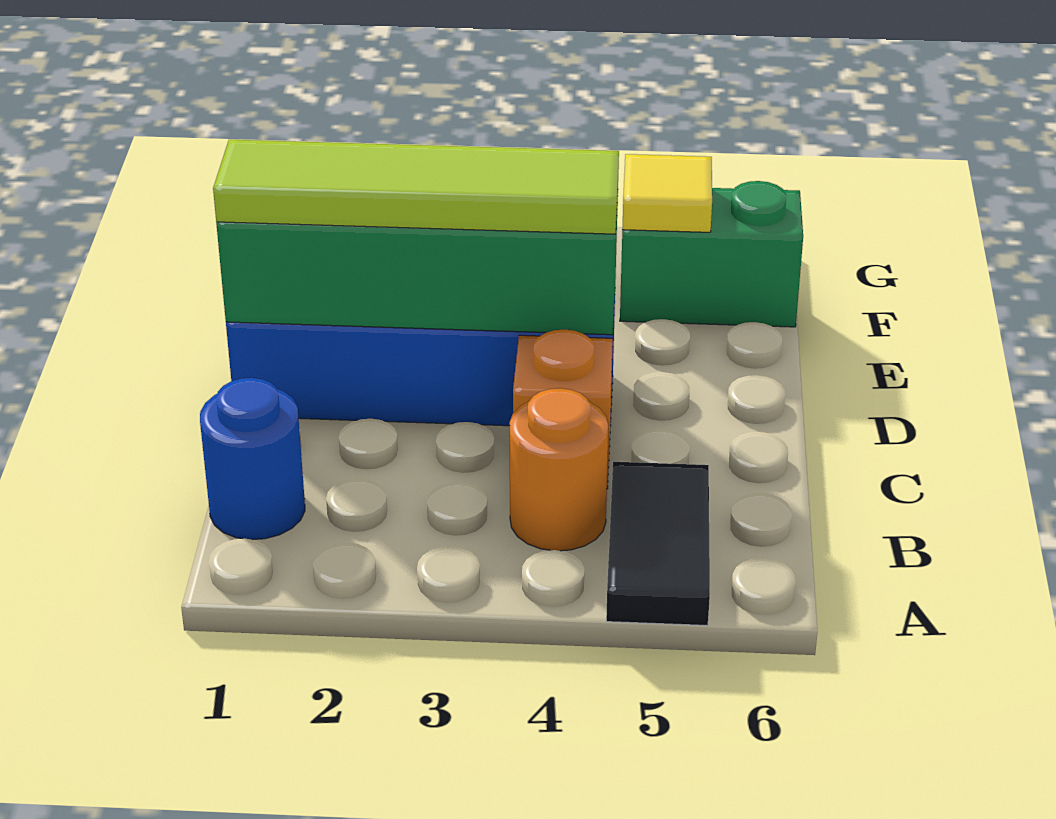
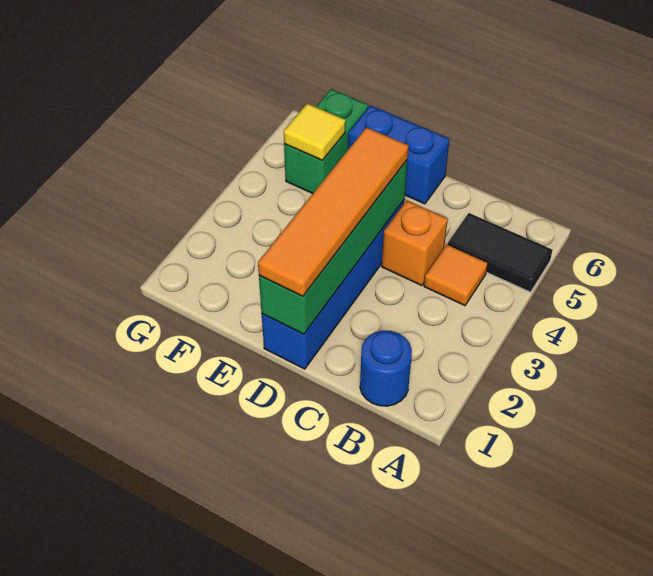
orange round brick B4 level 1 -> orange tile B4 level 1
lime tile D1:D4 level 3 -> orange tile D1:D4 level 3
none -> blue brick D6:E6 level 1

